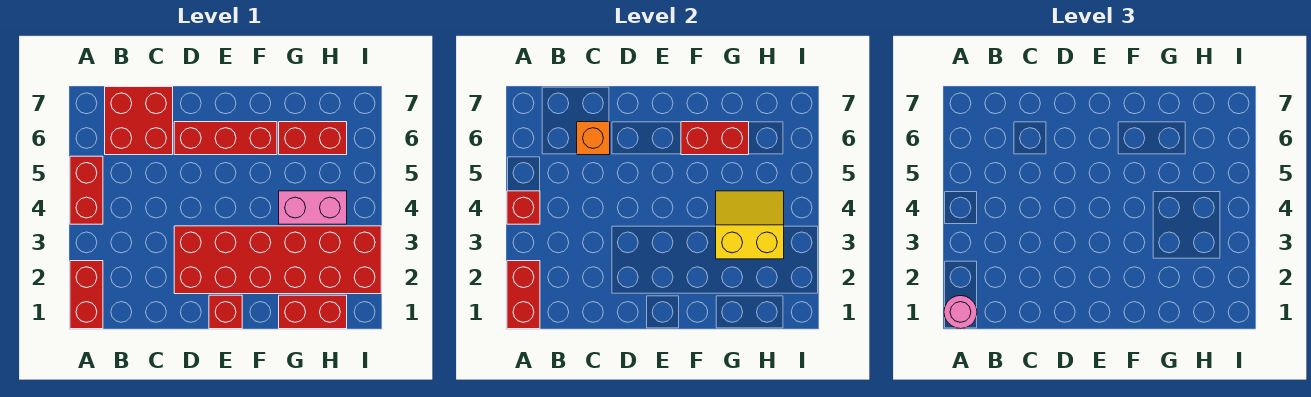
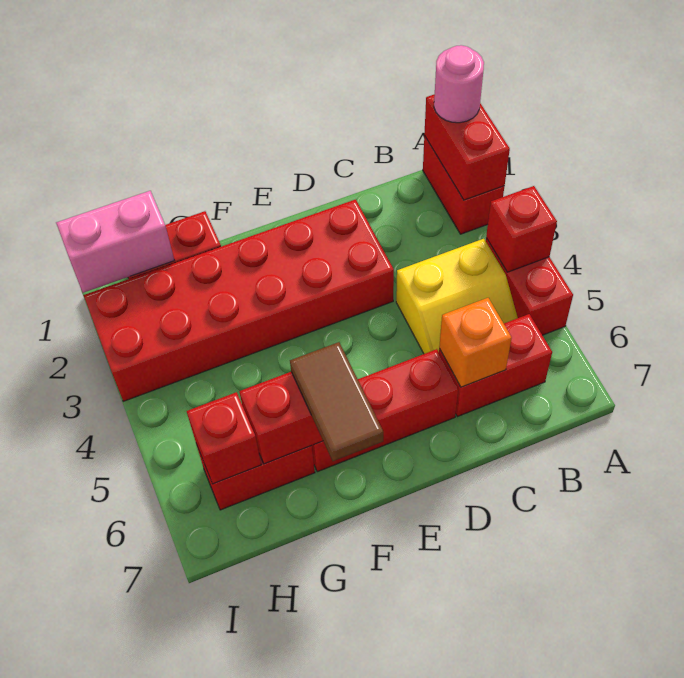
red brick B6:C7 level 1 -> red brick B6:C6 level 1
red brick E1 level 1 -> red brick H6 level 2
none -> brown tile F6:F7 level 3
yellow slope G3:H4 level 2 top 3 -> yellow slope B4:C5 level 1 top 4
pink brick G4:H4 level 1 -> pink brick H1:I1 level 2

